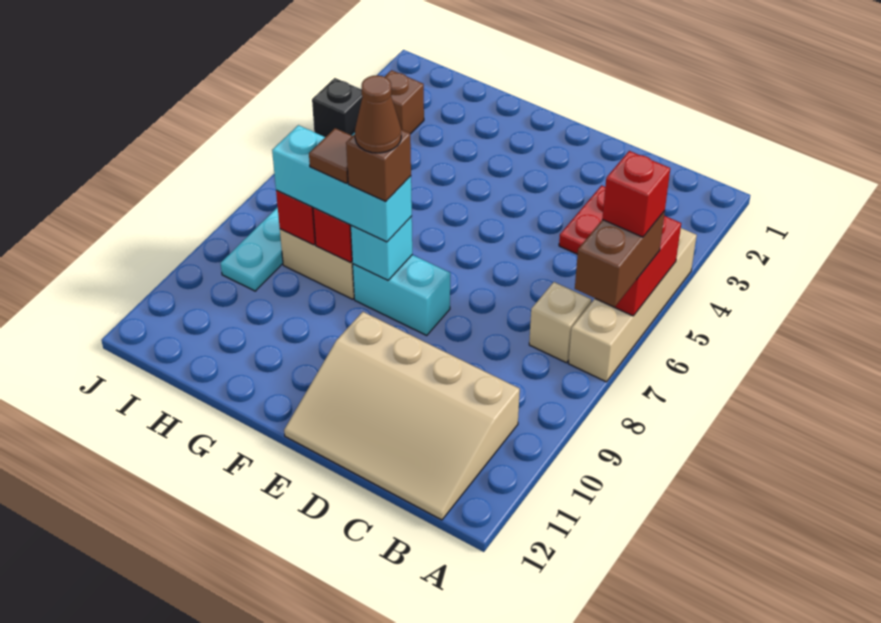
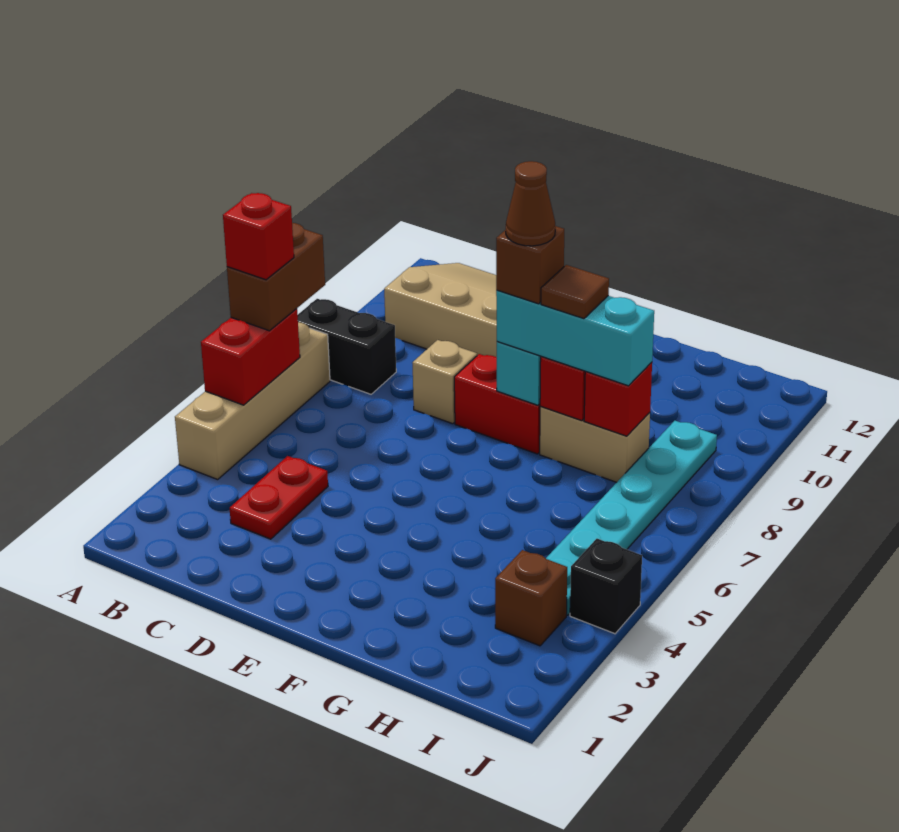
none -> black brick A8:B8 level 1
tan brick B7 level 1 -> tan brick D8 level 1
cyan brick E8:F8 level 1 -> red brick E8:F8 level 1

